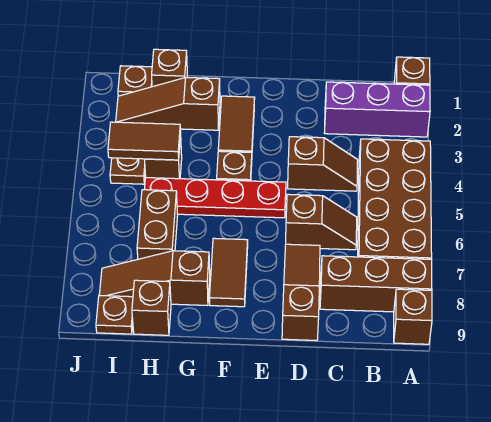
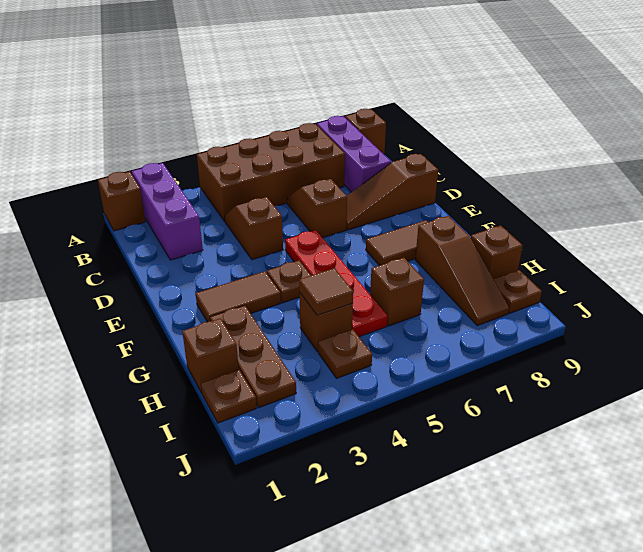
brown brick A8:C8 level 1 -> purple brick A8:C8 level 1
brown slope G2:I2 level 1 top G -> brown plate G2:I2 level 1
brown tile H4:I4 level 2 -> brown tile H4 level 2
brown brick H6:H7 level 1 -> brown brick H6 level 1

